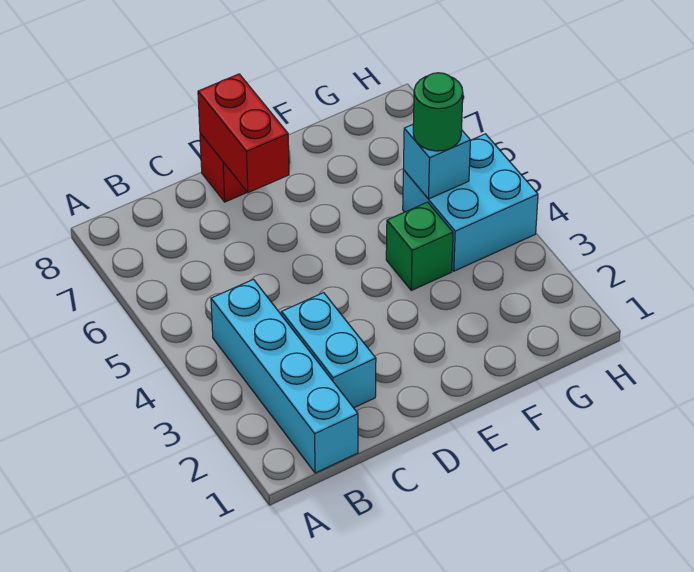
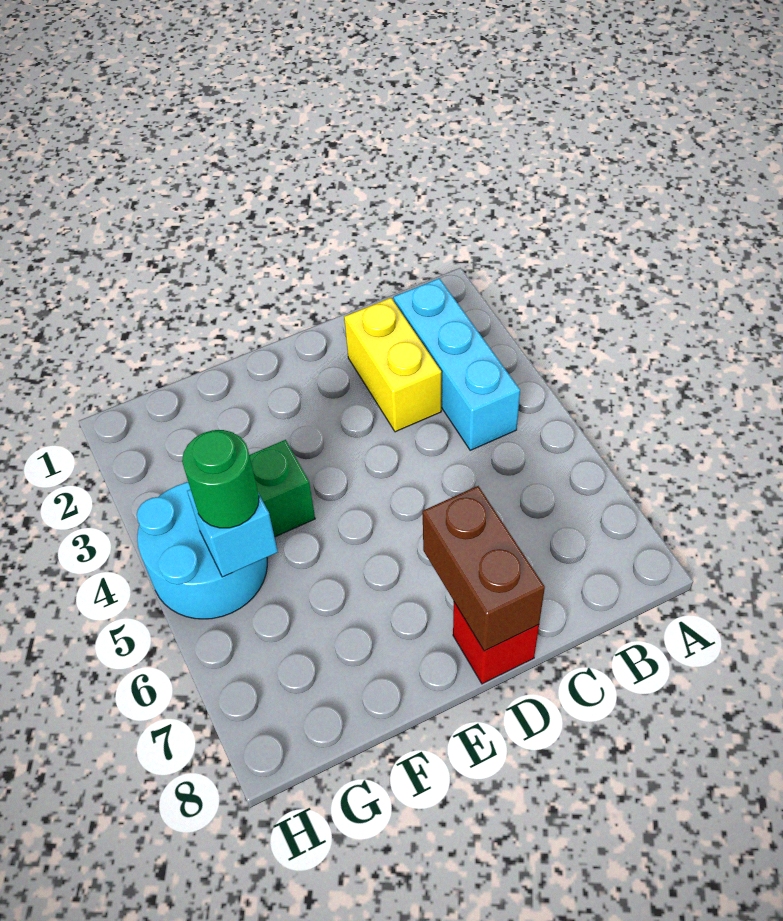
cyan brick B1:B4 level 1 -> cyan brick B2:B4 level 1
cyan brick C2:C3 level 1 -> yellow brick C2:C3 level 1
red brick D7:D8 level 2 -> brown brick D7:D8 level 2
cyan brick G4:H5 level 1 -> cyan round brick G4:H5 level 1

